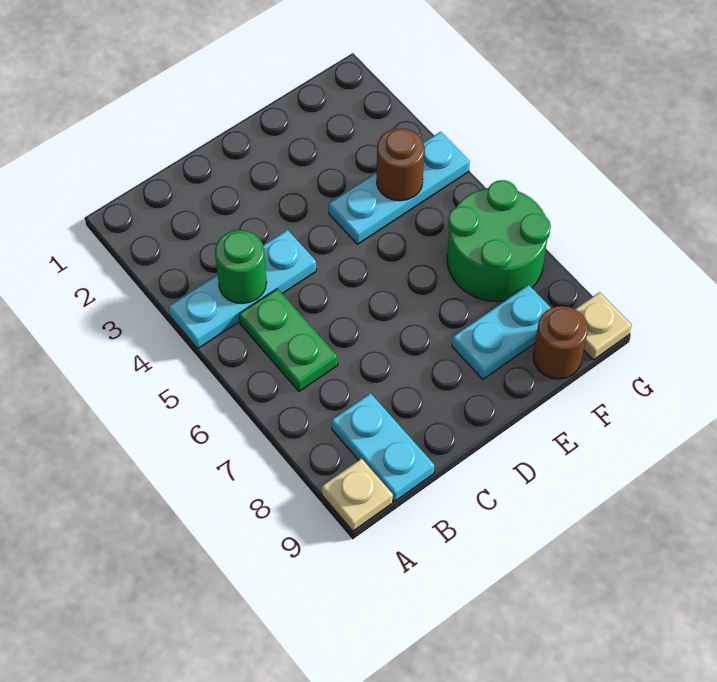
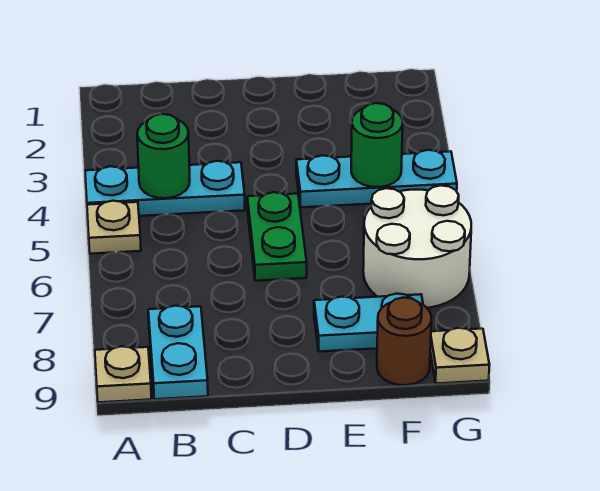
none -> tan plate A5 level 1
green plate B5:B6 level 1 -> green plate D5:D6 level 1
brown round brick F4 level 2 -> green round brick F4 level 2
green round brick F6:G7 level 1 -> white round brick F6:G7 level 1

